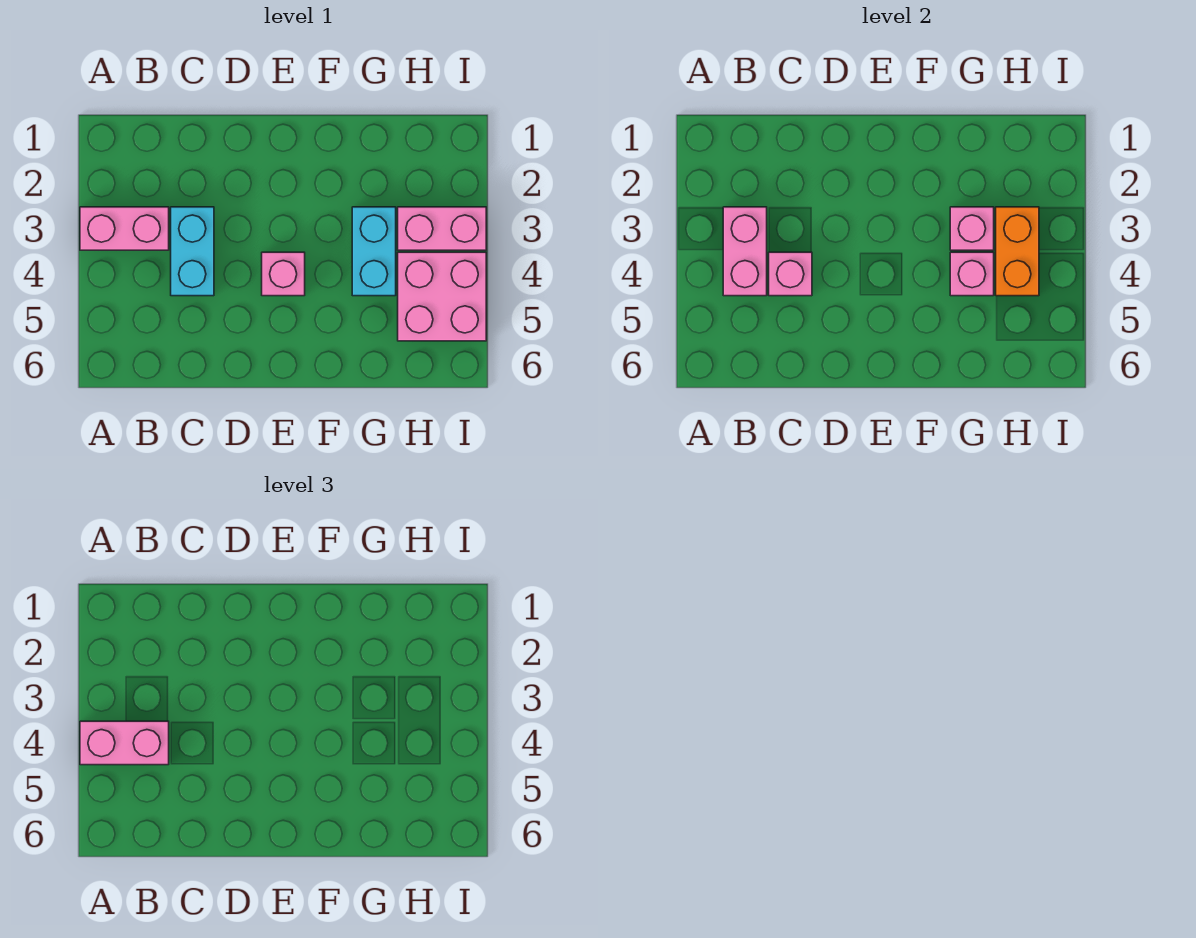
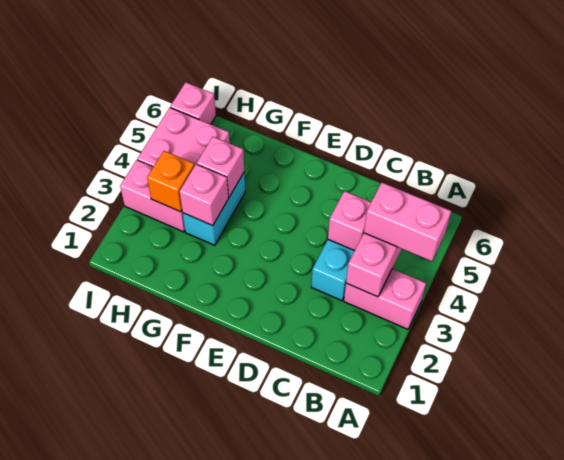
pink brick E4 level 1 -> pink brick I6 level 1
orange brick H3:H4 level 2 -> orange brick H3 level 2

